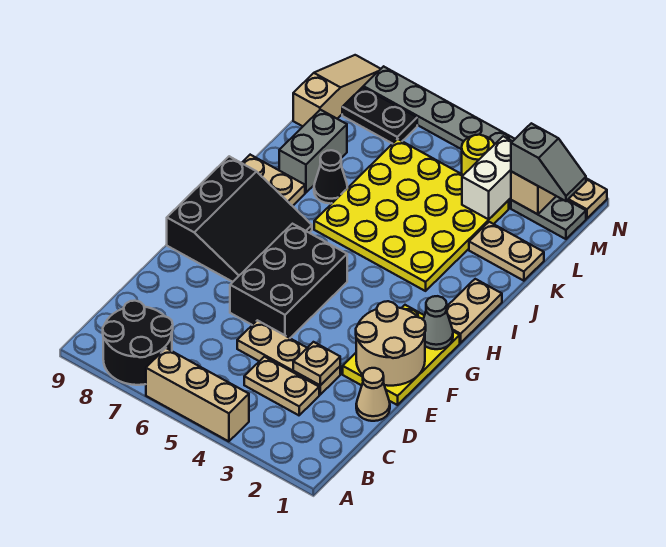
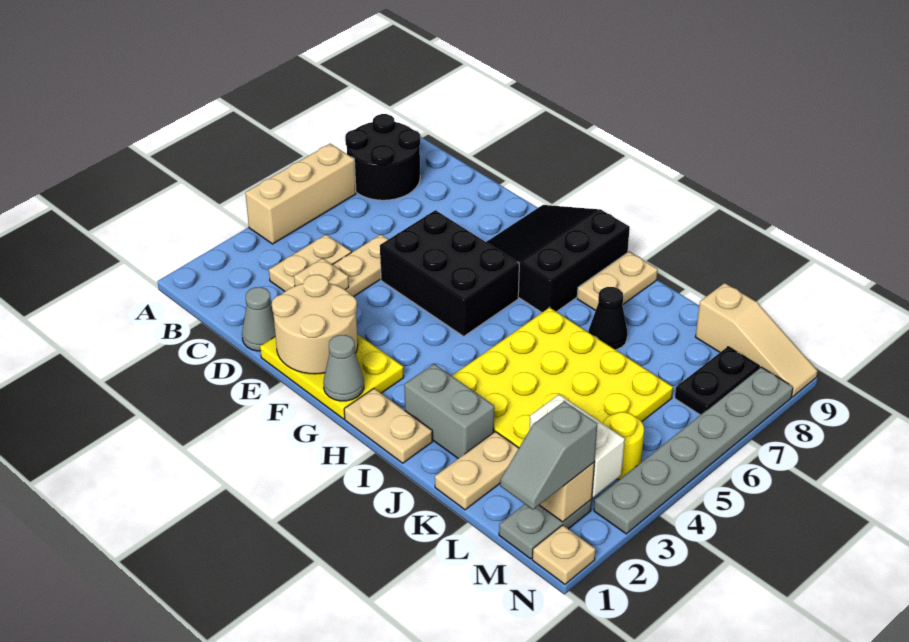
tan cone D1 level 1 -> grey cone D1 level 1
black slope F7:H9 level 1 top 9 -> black slope F7:H9 level 1 top H
grey brick J8:K8 level 1 -> grey brick I2:J2 level 1

